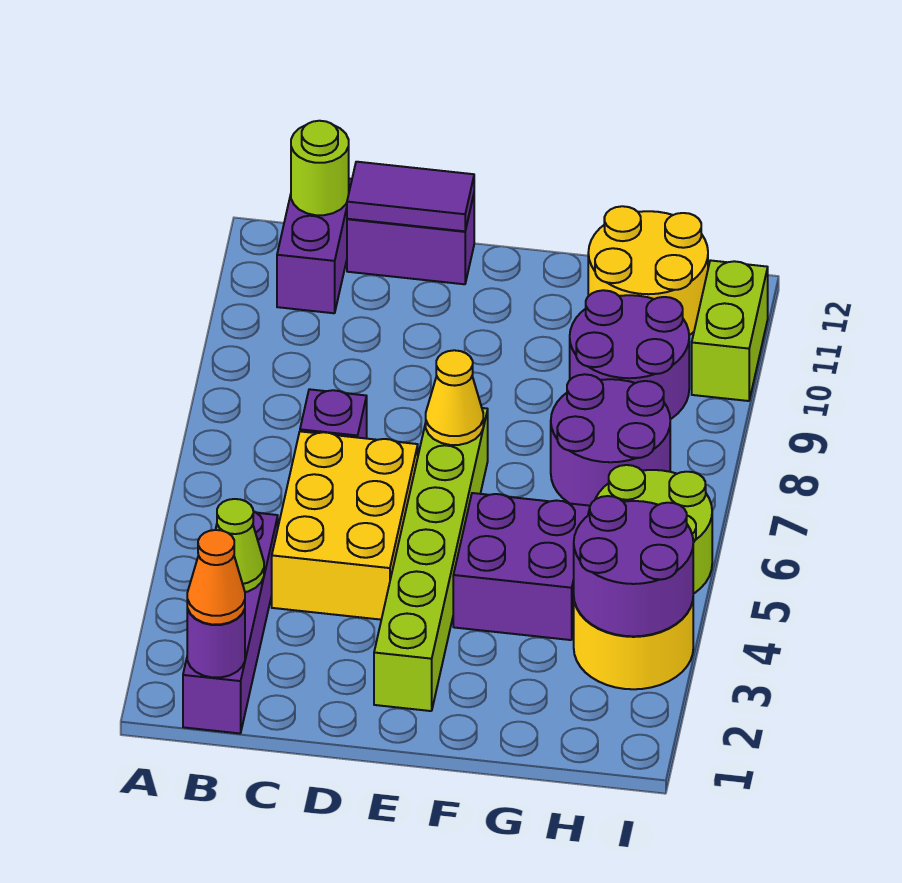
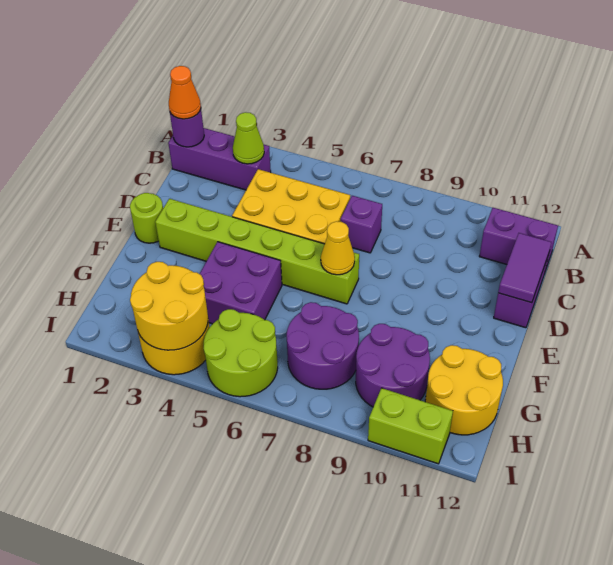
purple brick B1:B4 level 1 -> purple brick B1:B3 level 1
lime round brick B12 level 2 -> lime round brick E1 level 1
purple round brick H3:I4 level 2 -> yellow round brick H3:I4 level 2

